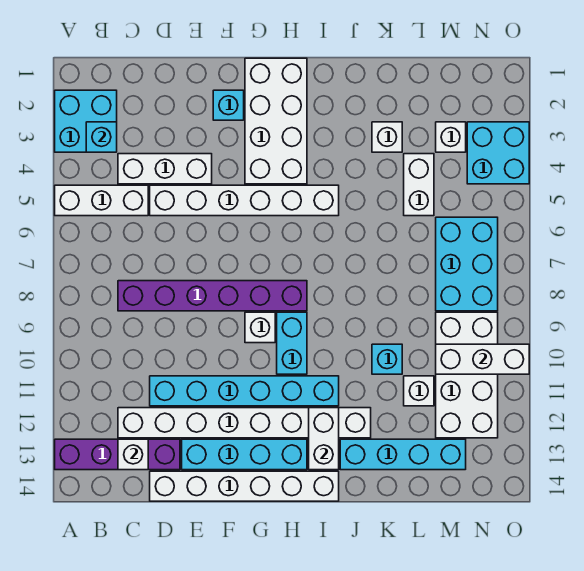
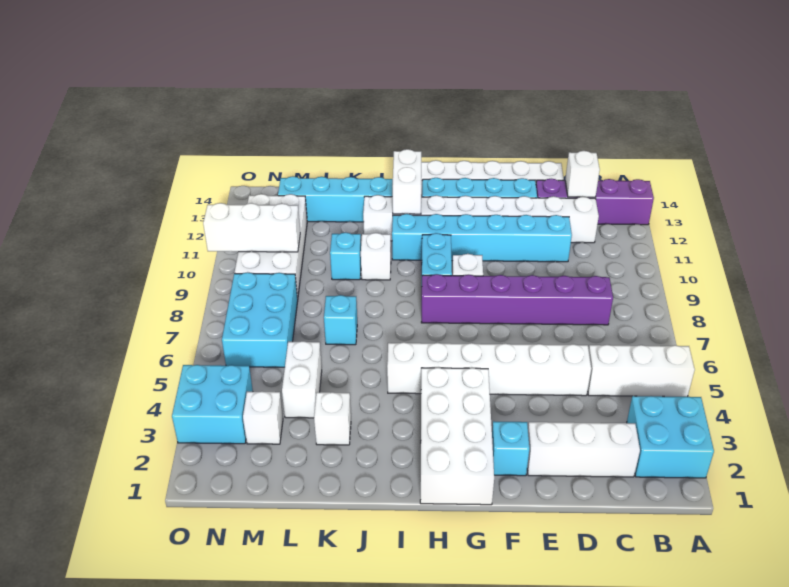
cyan brick B3 level 2 -> cyan brick K7 level 1
white brick C4:E4 level 1 -> white brick C2:E2 level 1
white brick L11 level 1 -> white brick J10 level 1

